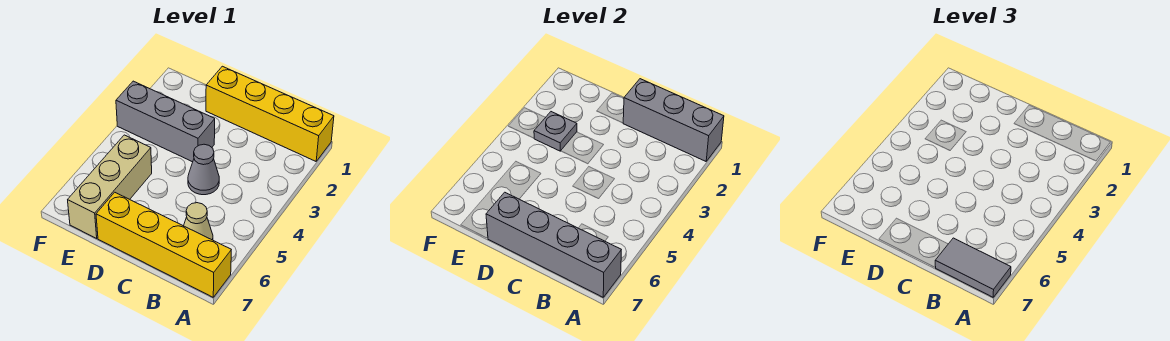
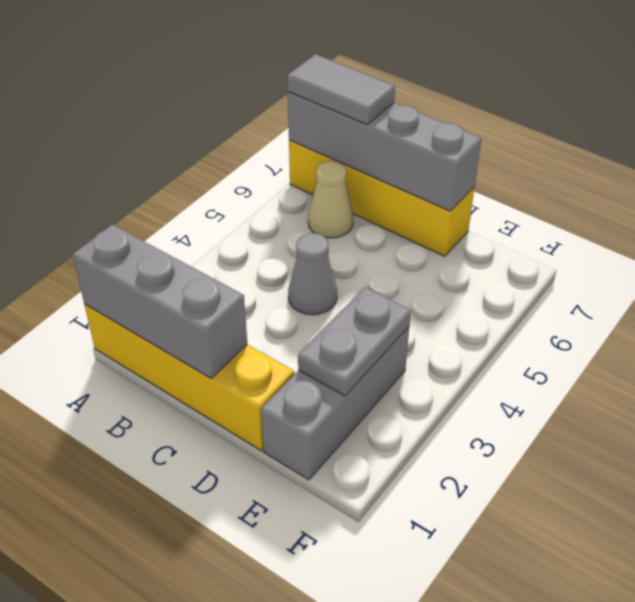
grey brick D3:F3 level 1 -> grey brick E1:E3 level 1
grey plate E3 level 2 -> grey plate E2:E3 level 2
tan brick E5:E7 level 1 -> none

